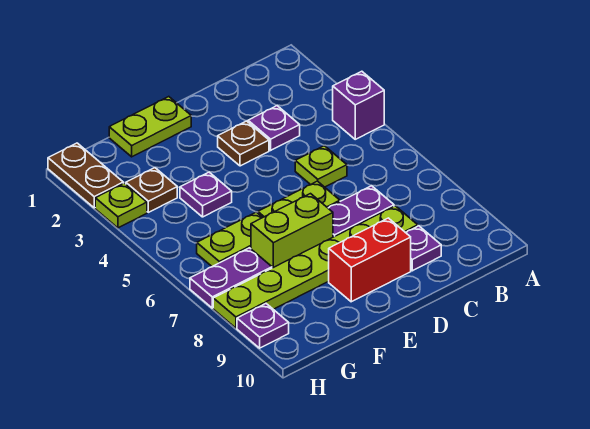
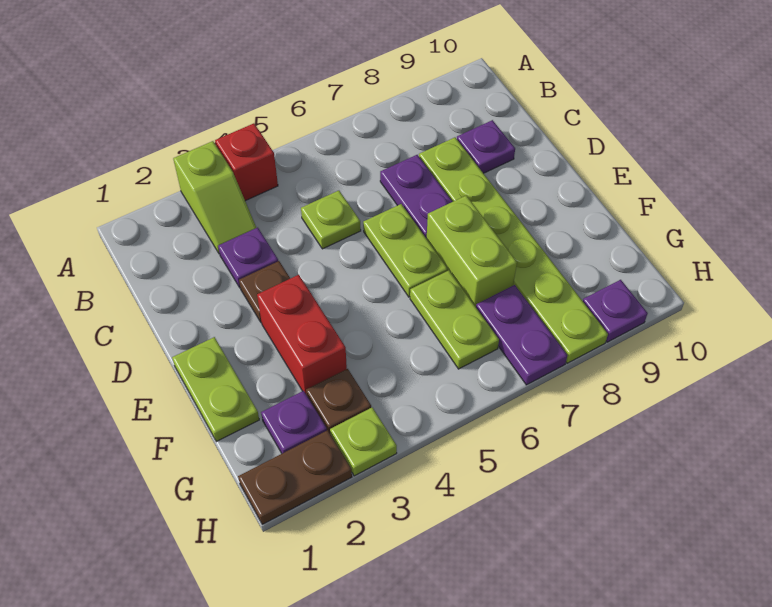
none -> lime slope A3:B3 level 1 top A
purple brick A4 level 1 -> red brick A4 level 1
red brick D9:E9 level 1 -> red brick E3:F3 level 1
purple plate F4 level 1 -> purple plate G2 level 1

